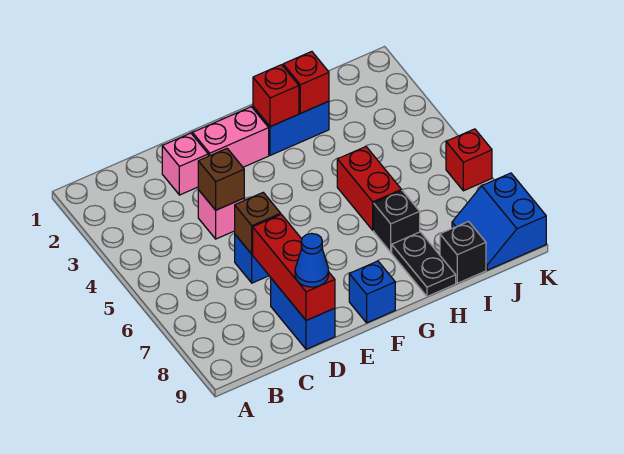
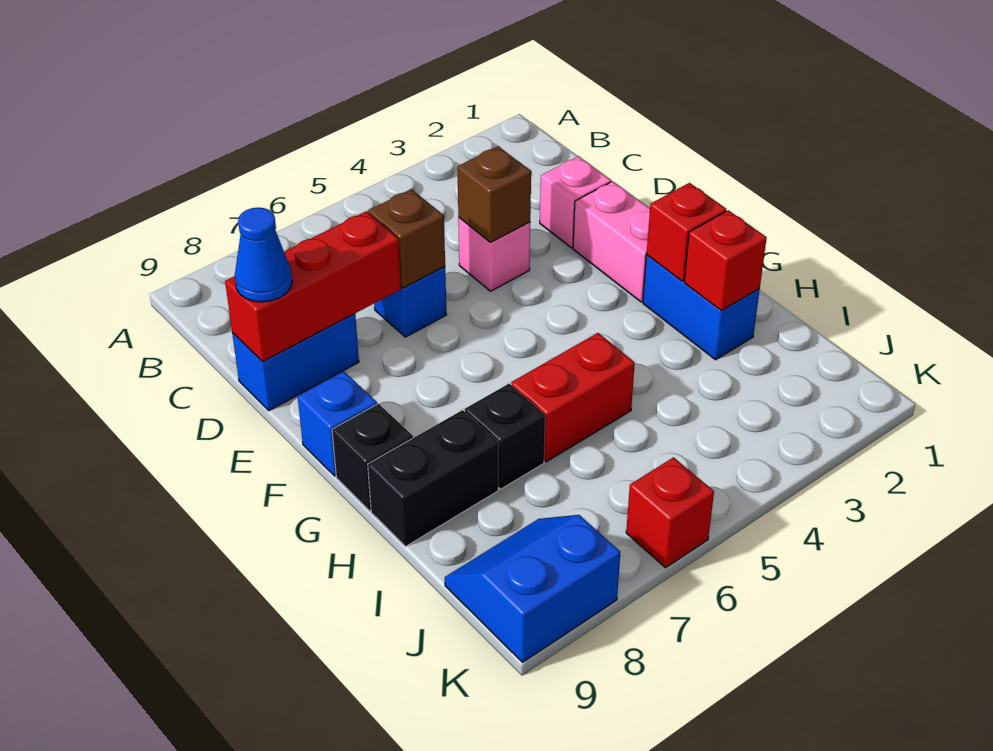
black plate H8:H9 level 1 -> black brick H8:H9 level 1
black brick I9 level 1 -> black brick G9 level 1

